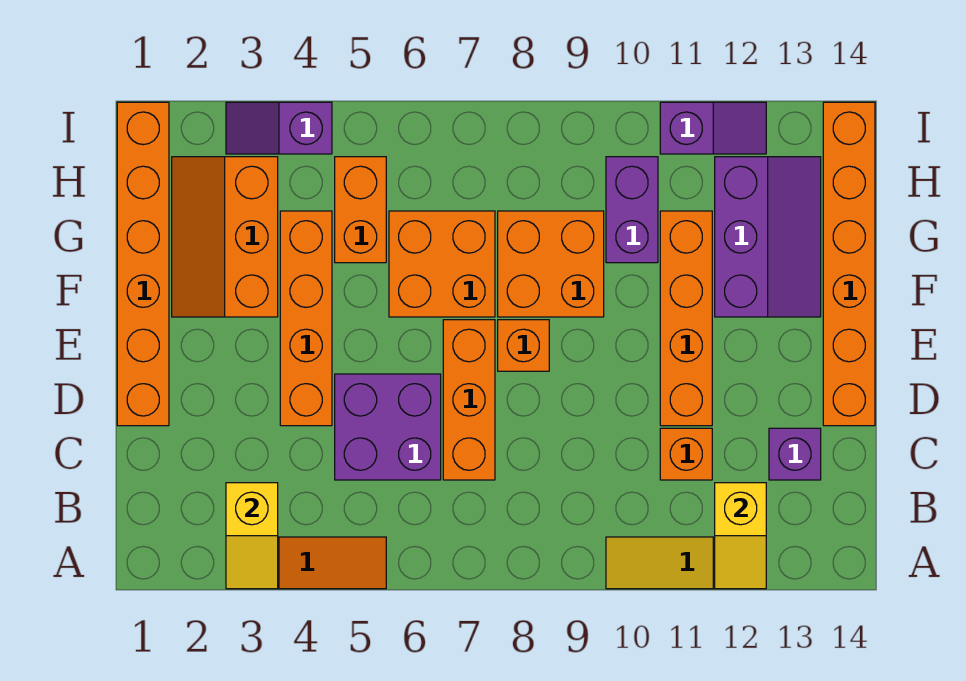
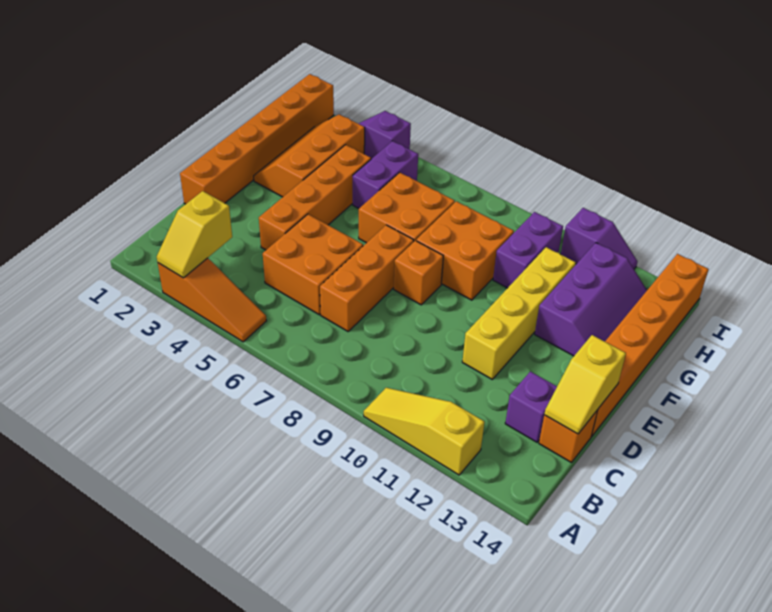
yellow slope A12:B12 level 2 top B -> yellow slope C14:D14 level 2 top D
purple brick C5:D6 level 1 -> orange brick C5:D6 level 1
orange brick C11 level 1 -> orange brick C14 level 1
orange brick D11:G11 level 1 -> yellow brick D11:G11 level 1
orange brick G5:H5 level 1 -> purple brick G5:H5 level 1

